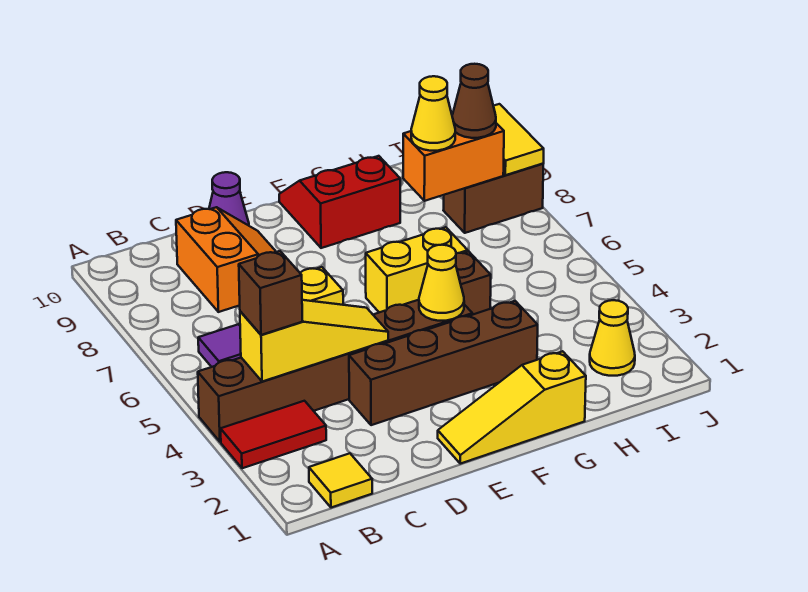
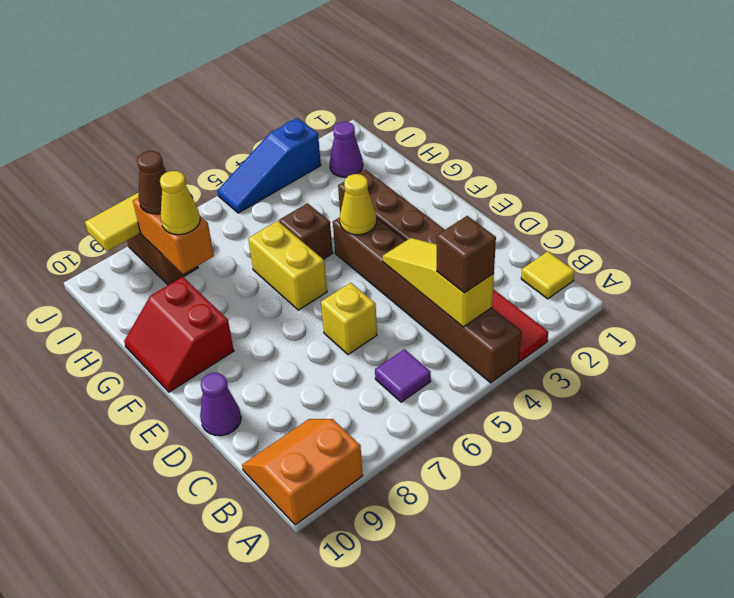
orange slope C8:D9 level 1 top C -> orange slope A9:B10 level 1 top A
yellow slope E1:G1 level 1 top G -> none
yellow cone I2 level 1 -> purple cone I2 level 1
none -> blue slope J3:J5 level 1 top 3

